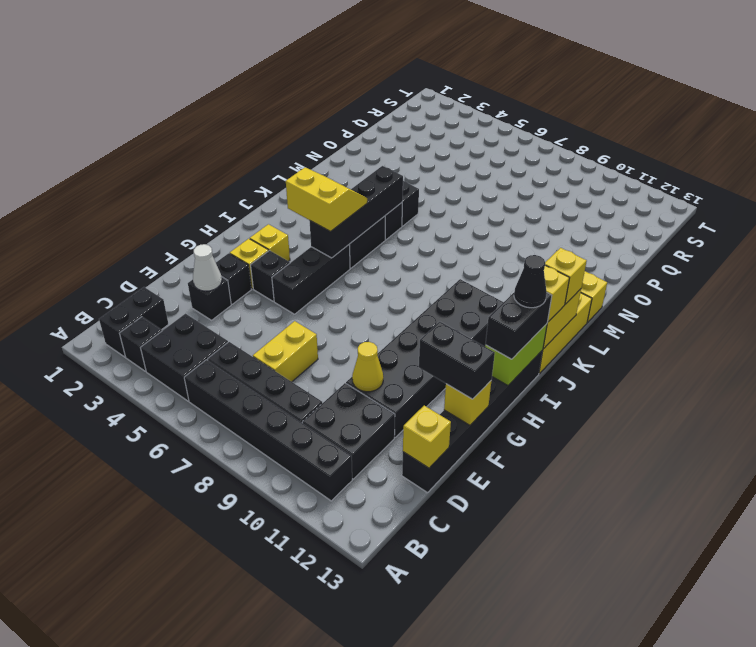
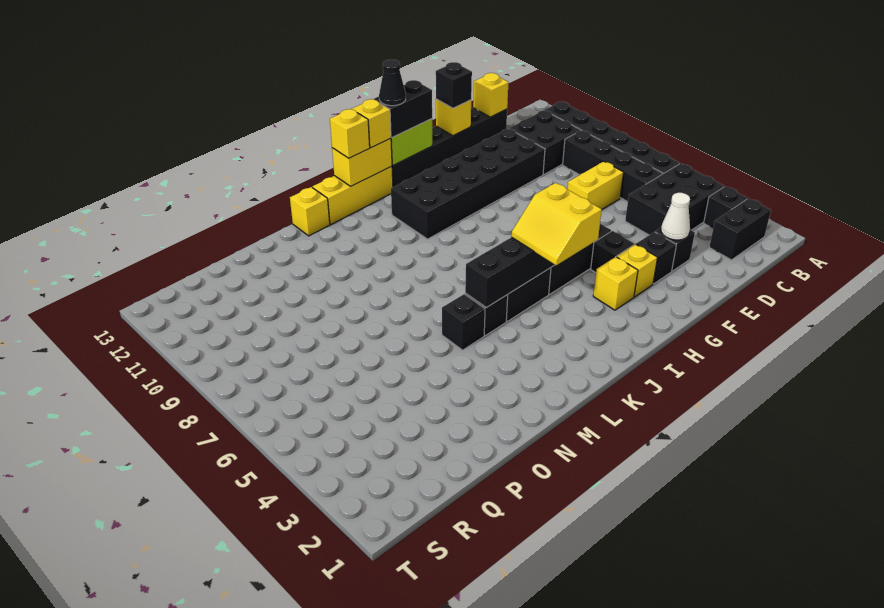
black brick B4:C5 level 1 -> black brick B4:D5 level 1
yellow cone E10 level 2 -> none
black brick F12:F13 level 3 -> black brick F13 level 3

